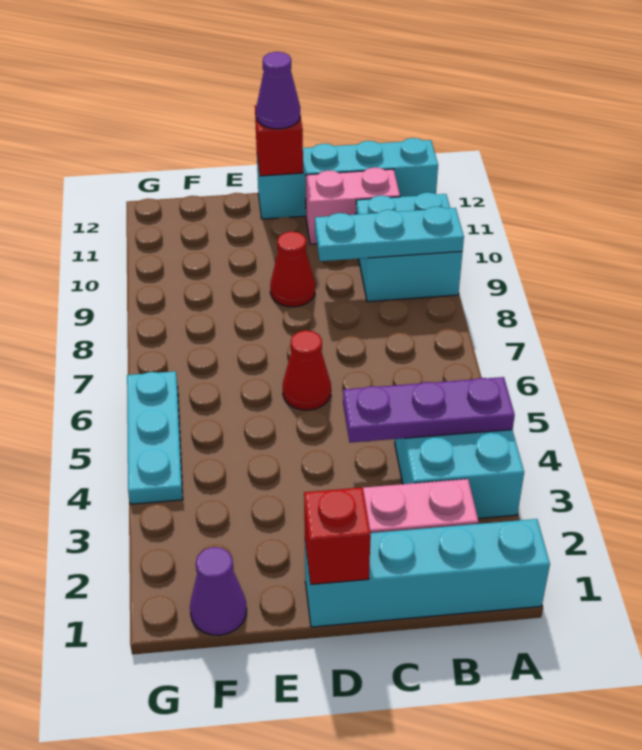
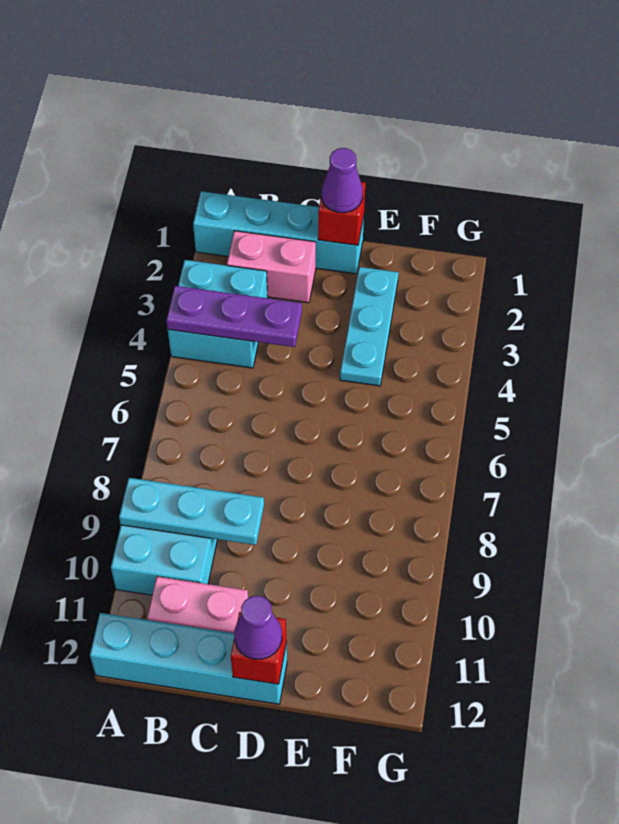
red cone D6 level 1 -> none
red cone D9 level 1 -> none
purple cone F1 level 1 -> purple cone D1 level 3
cyan plate G4:G6 level 1 -> cyan plate E2:E4 level 1

